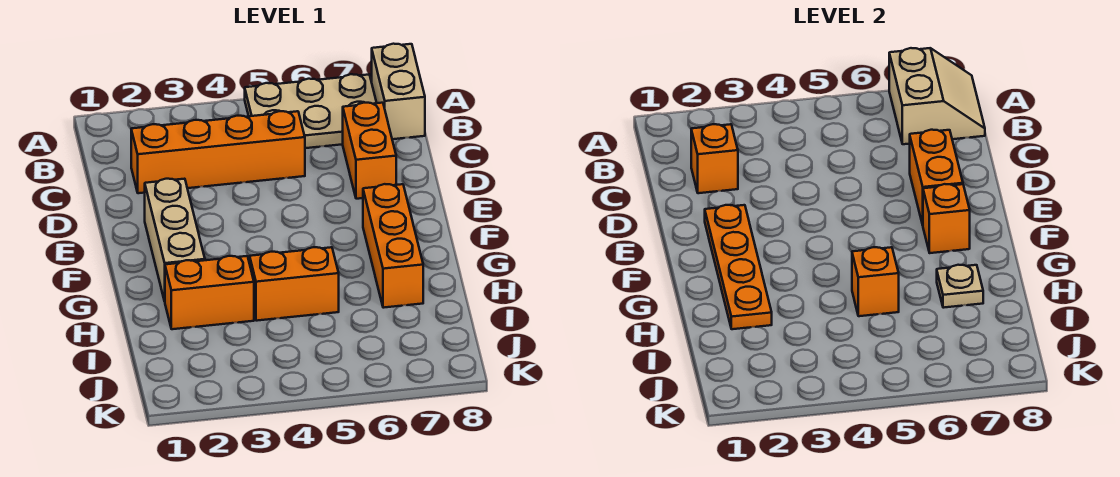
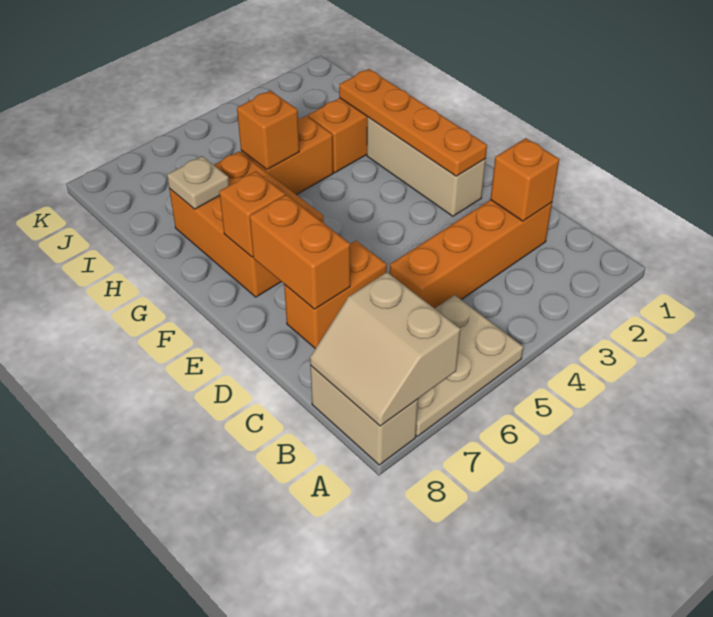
orange brick C7:D7 level 1 -> orange brick D6:D7 level 1
orange brick F7:H7 level 1 -> orange brick F6:H7 level 1

